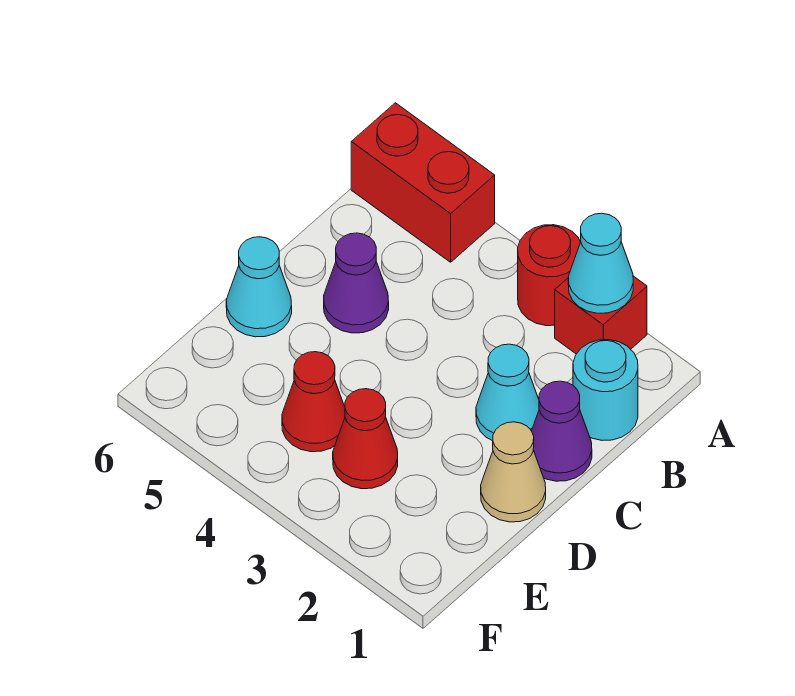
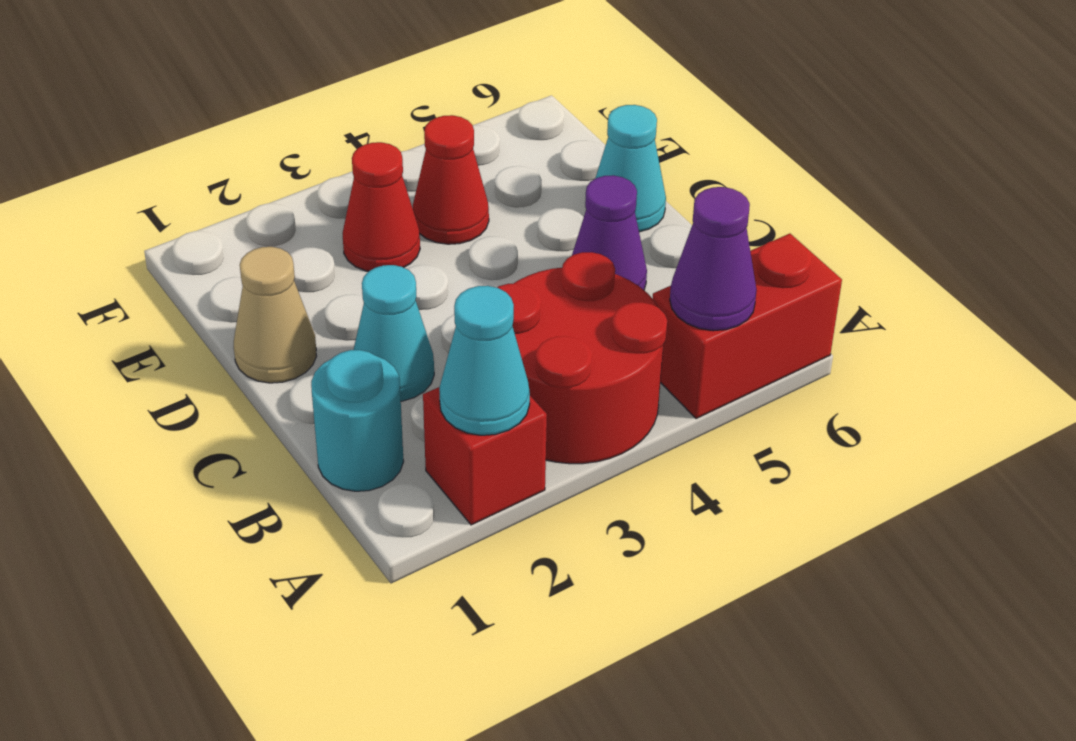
red round brick A3 level 1 -> red round brick A3:B4 level 1
purple cone C1 level 1 -> purple cone A5 level 2

